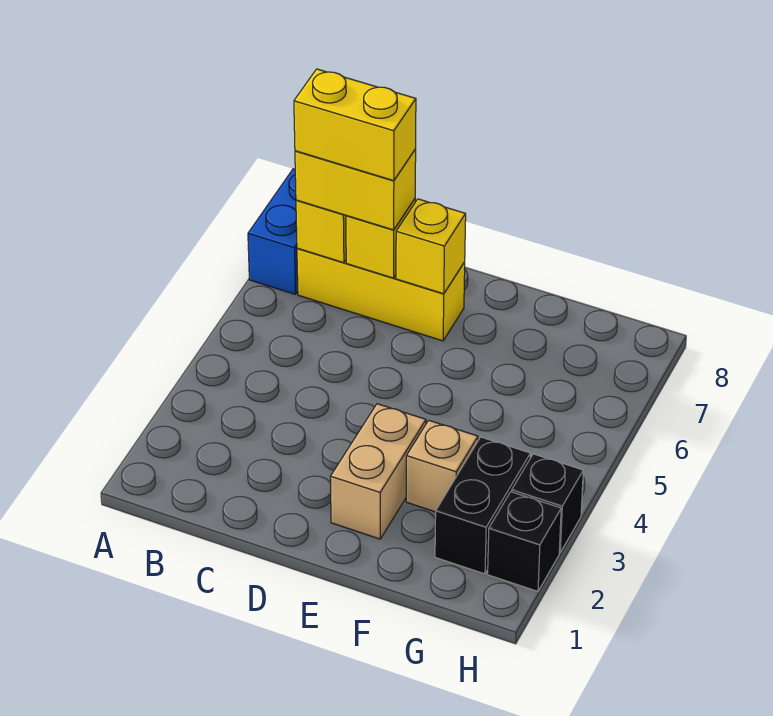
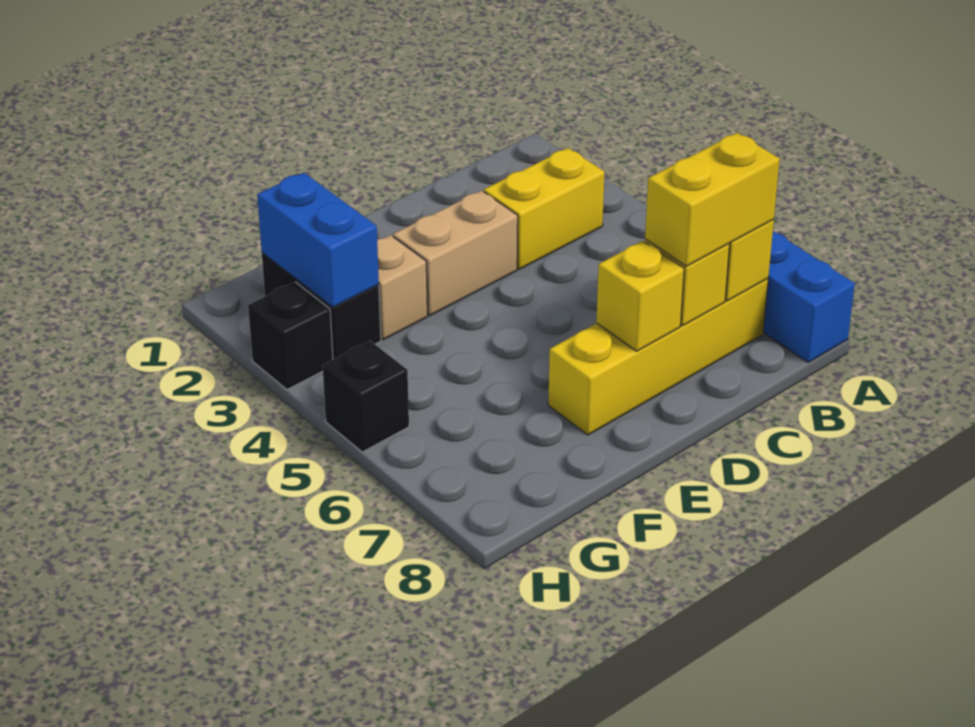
yellow brick B7:D7 level 1 -> yellow brick B7:E7 level 1
yellow brick B7:C7 level 4 -> yellow brick B3:C3 level 1
tan brick E2:E3 level 1 -> tan brick D3:E3 level 1
none -> blue brick G2:G3 level 2
black brick H2 level 1 -> black brick H5 level 1

